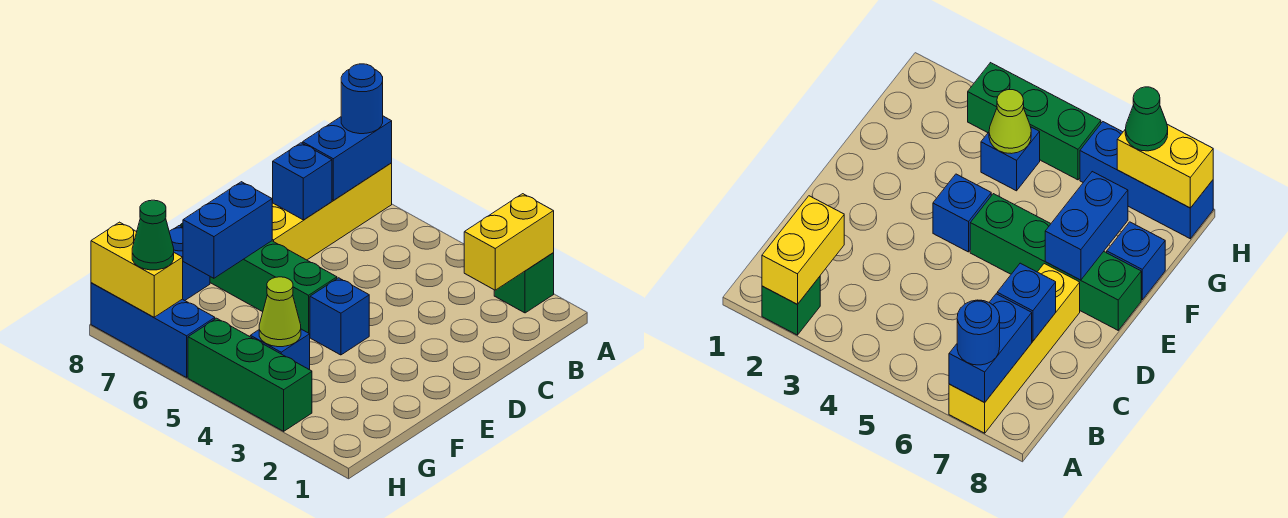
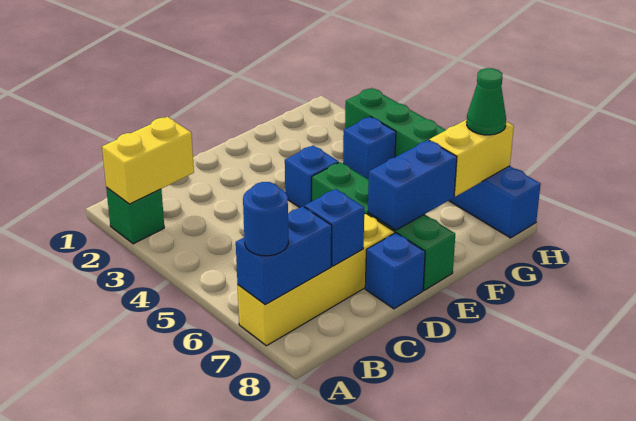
blue brick F8 level 1 -> blue brick D8 level 1
lime cone G4 level 2 -> none
yellow brick H7:H8 level 2 -> yellow brick G7:H7 level 2

